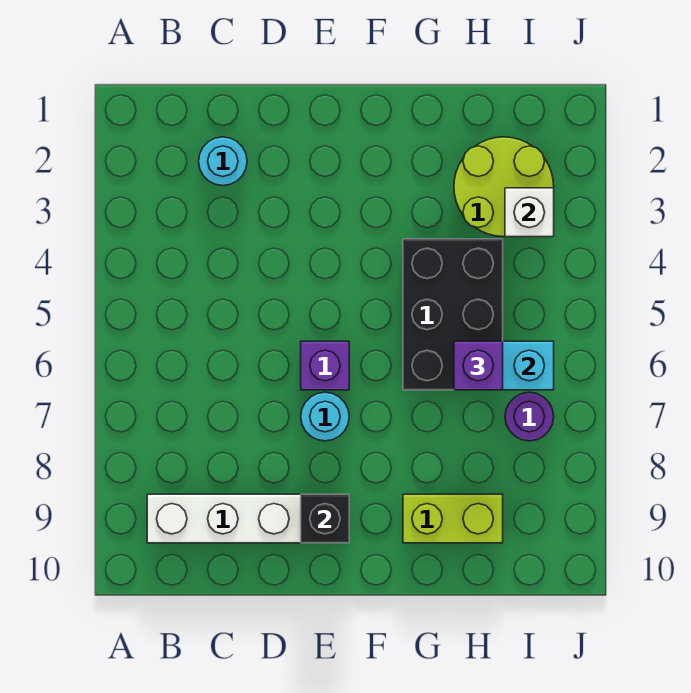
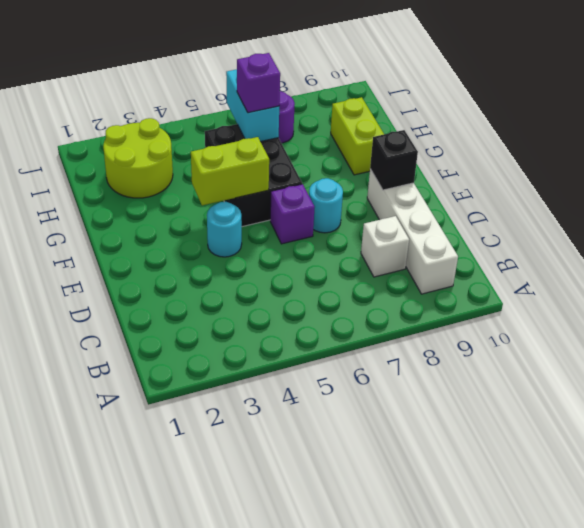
cyan round brick C2 level 1 -> cyan round brick E4 level 1
none -> lime brick F4:F5 level 2
black brick G4:H6 level 1 -> black brick F5:H6 level 1
white brick I3 level 2 -> white brick C8 level 1

